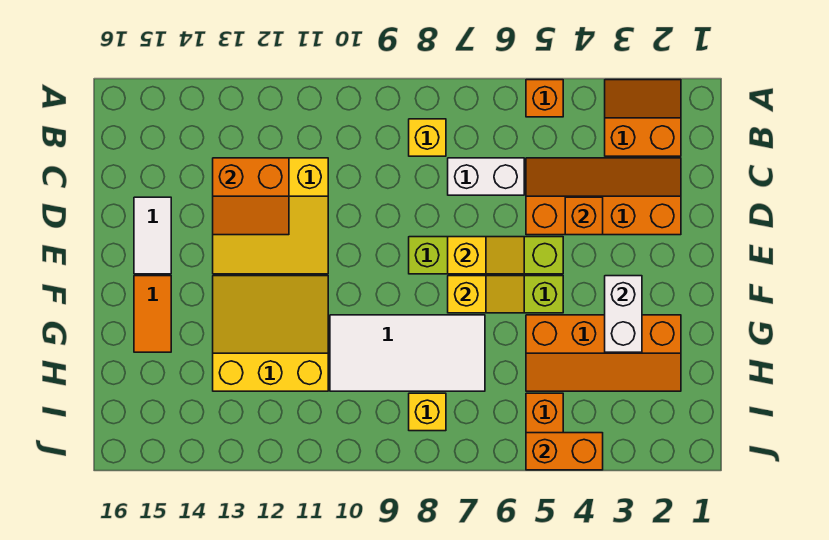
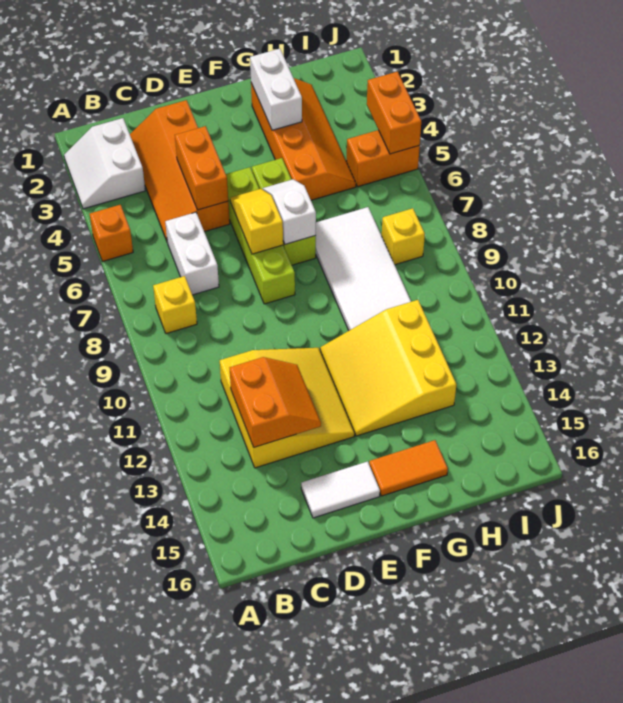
orange slope A2:B3 level 1 top B -> white slope A2:B3 level 1 top B
orange brick D4 level 2 -> orange brick D4:D5 level 2
white brick F3:G3 level 2 -> white brick G2:G3 level 2
yellow slope F6:F7 level 2 top 7 -> white slope F6:F7 level 2 top 7

